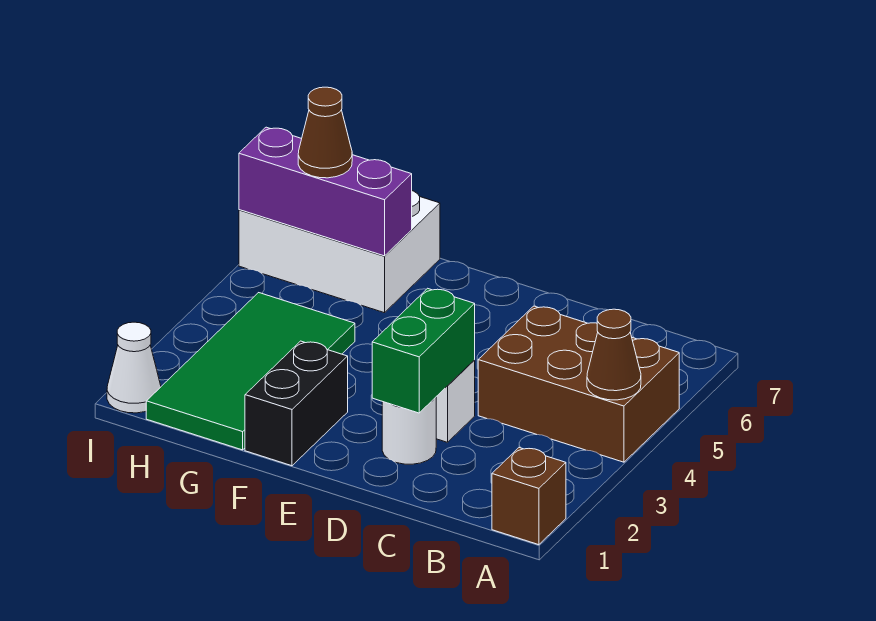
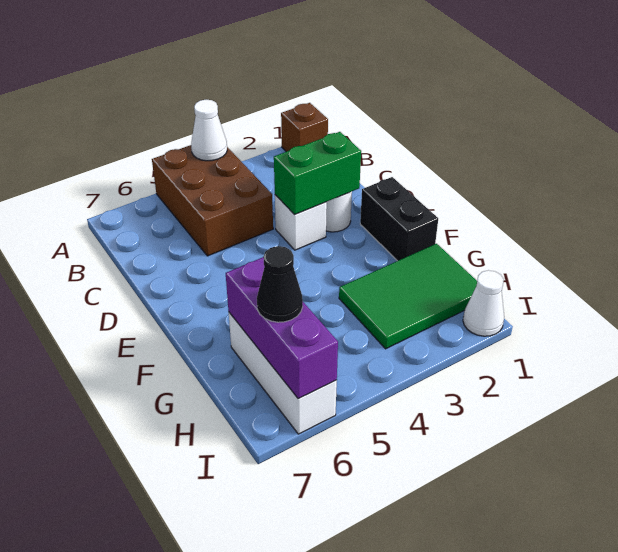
brown cone A4 level 2 -> white cone A4 level 2
black brick F1:F2 level 1 -> black brick E1:F1 level 1
green tile G1:H4 level 1 -> green tile G1:H3 level 1
white brick G6:I7 level 1 -> white brick G6:I6 level 1
brown cone H6 level 3 -> black cone H6 level 3

